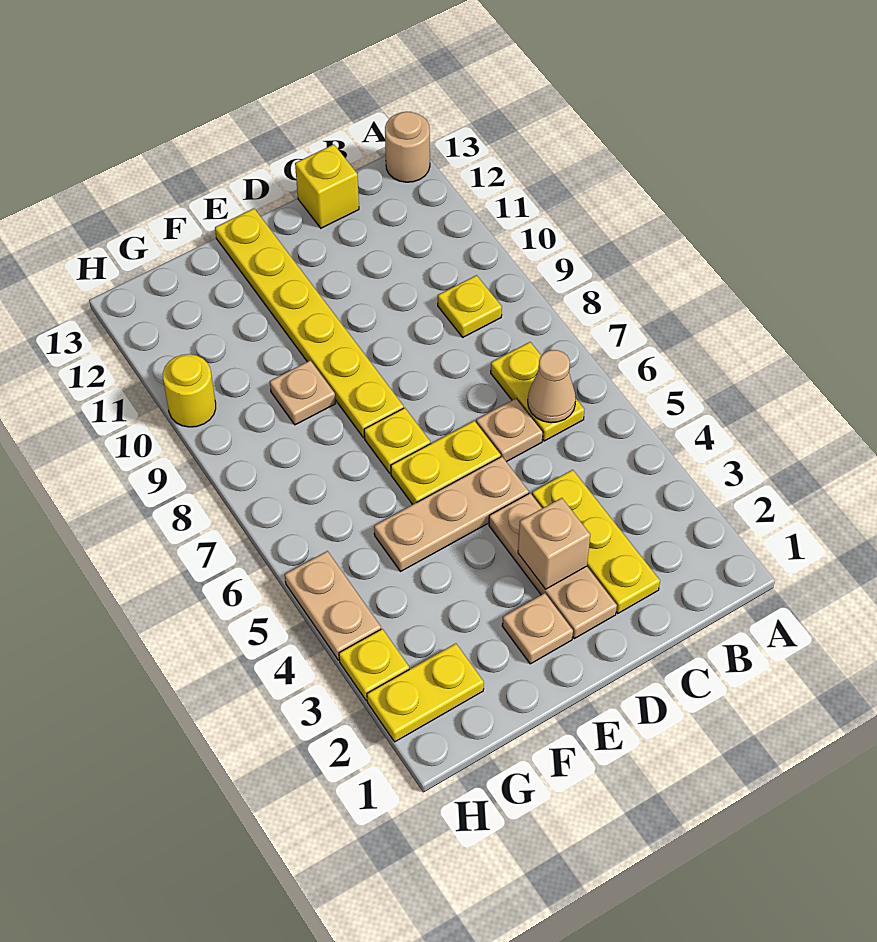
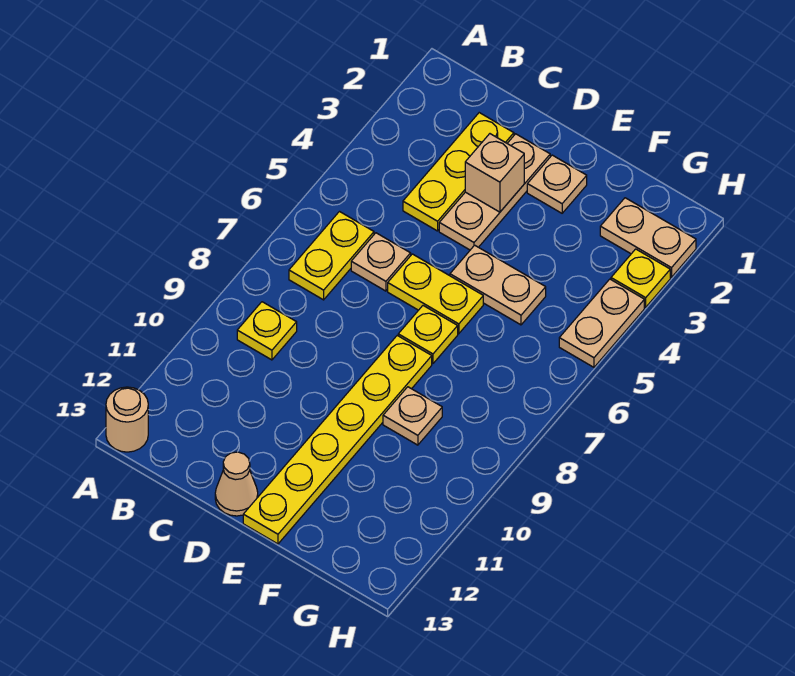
tan cone B6 level 2 -> tan cone D13 level 1
yellow brick C13 level 1 -> none
tan plate D5:F5 level 1 -> tan plate E5:F5 level 1
yellow plate G2:H2 level 1 -> tan plate G2:H2 level 1
yellow round brick H10 level 1 -> none

